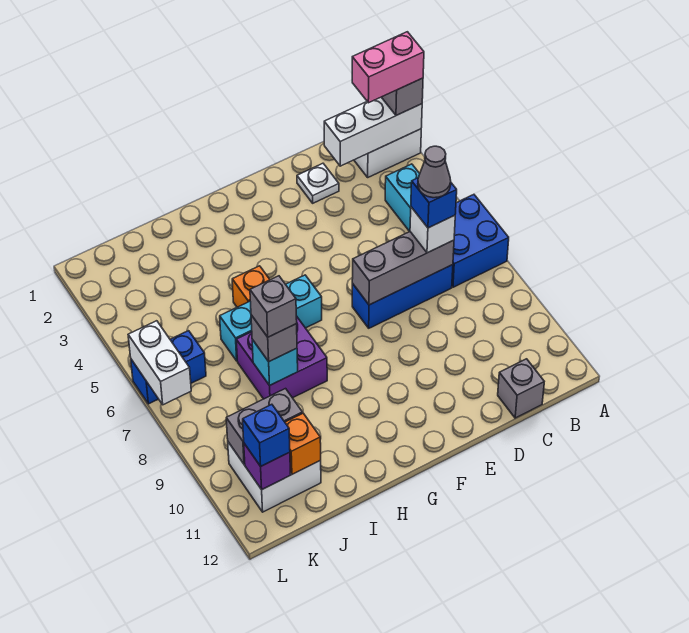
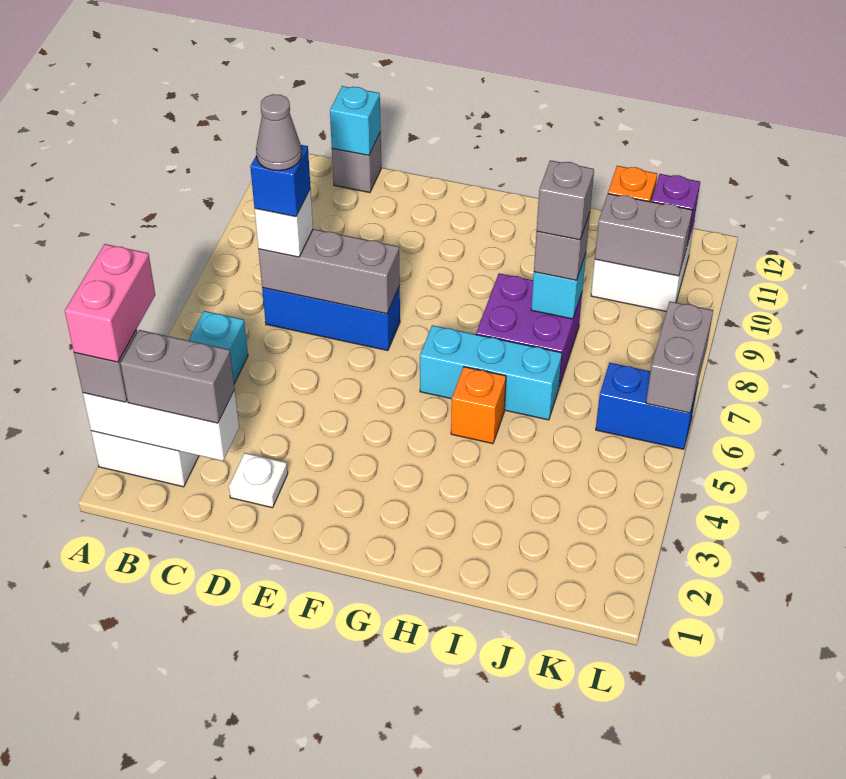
pink brick A2:B2 level 4 -> pink brick A2:A3 level 4
blue brick A6:B7 level 1 -> none
none -> grey brick B2:C2 level 3
none -> cyan brick C12 level 2
blue brick K11 level 3 -> none
white brick L6:L7 level 2 -> grey brick L6:L7 level 2

